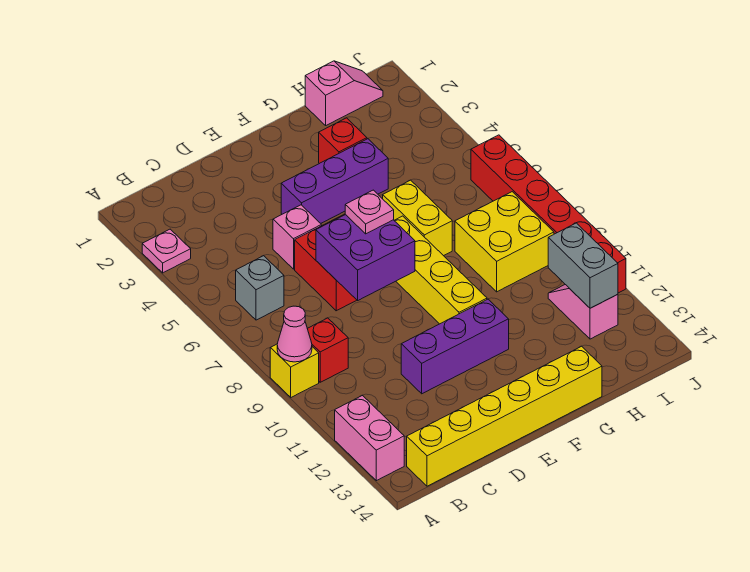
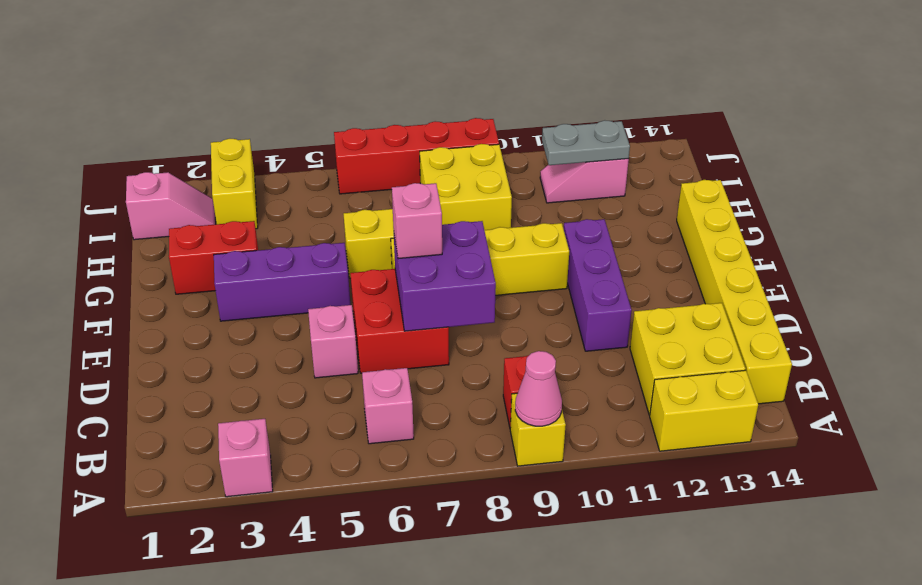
pink plate A3 level 1 -> pink brick A3 level 1
pink brick A12:A13 level 1 -> yellow brick A12:A13 level 1
grey brick B6 level 1 -> pink brick B6 level 1
none -> yellow brick B12:C13 level 1
purple brick E4:G4 level 1 -> purple brick F3:F5 level 1
pink plate E7 level 3 -> pink brick E7 level 3
red brick G3 level 1 -> red brick G2:G3 level 1
pink slope H1:I1 level 1 top H -> pink slope I1:I2 level 1 top 1
none -> yellow brick I3:J3 level 1
grey brick I11:I12 level 2 -> grey plate I11:I12 level 2
red brick J6:J11 level 1 -> red brick J6:J9 level 1

